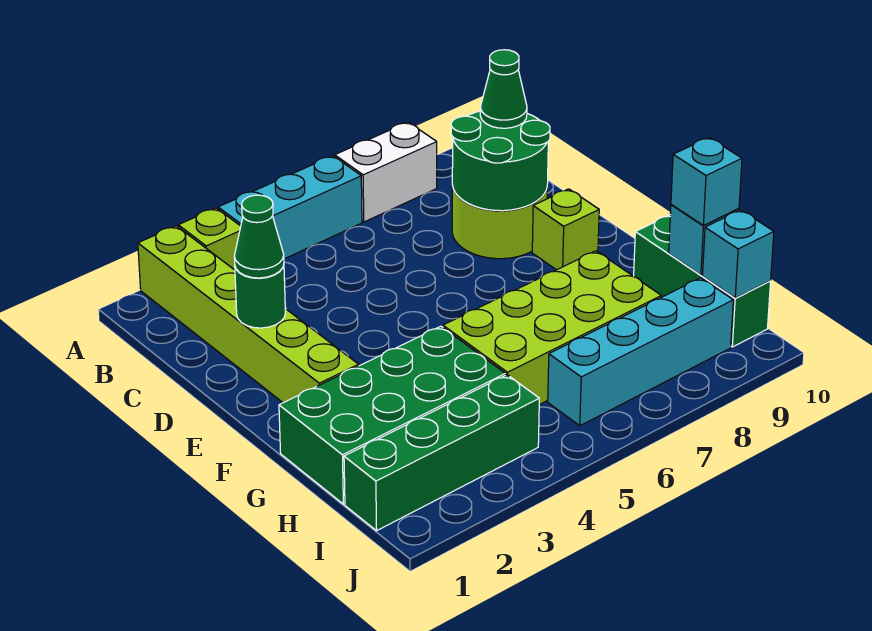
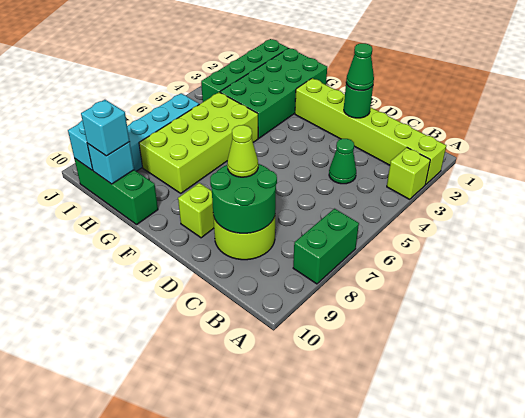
cyan brick A4:A6 level 1 -> none
white brick A7:A8 level 1 -> green brick A7:A8 level 1
green cone C9 level 3 -> green cone C4 level 1
none -> lime cone D8 level 3

